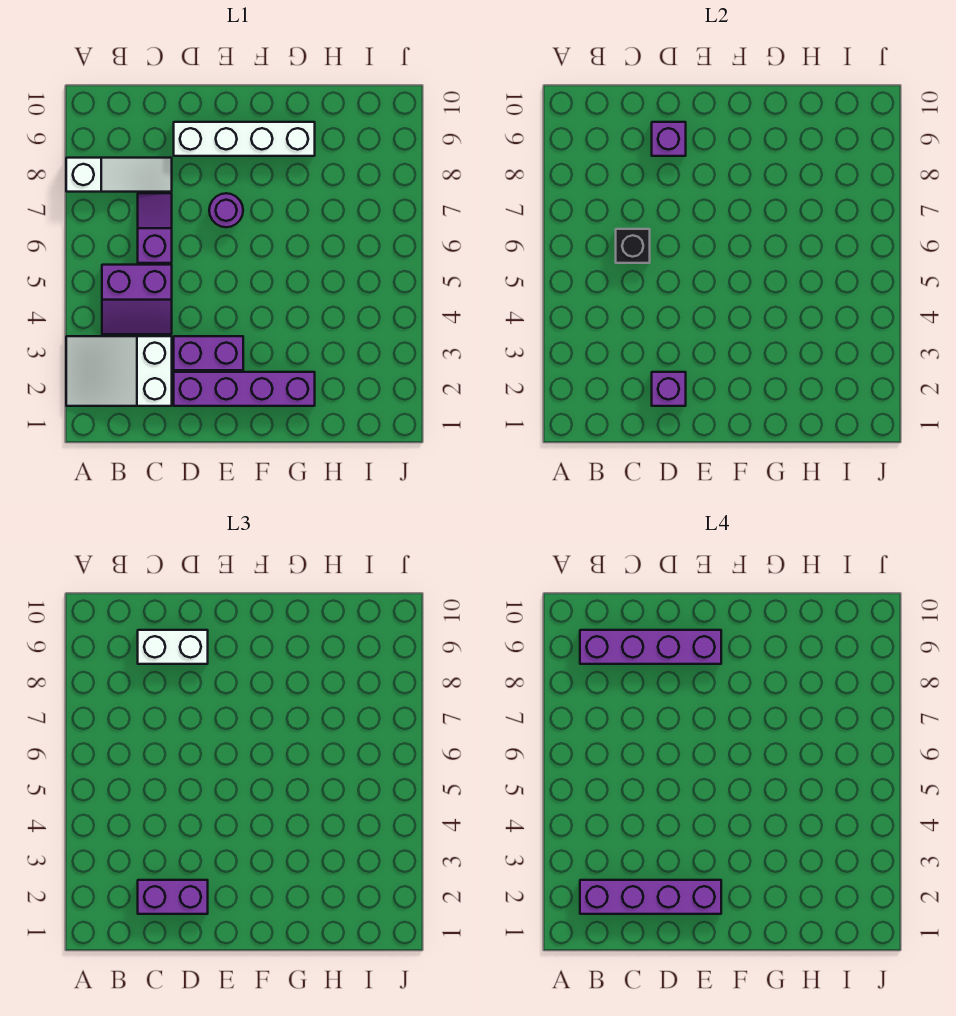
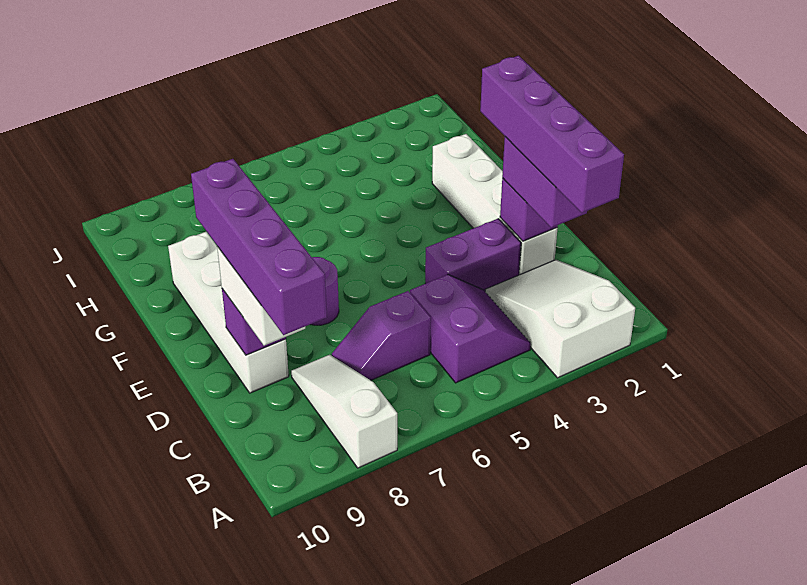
white slope A2:C3 level 1 top C -> white slope A2:C3 level 1 top A
black brick C6 level 2 -> none
purple brick D2:G2 level 1 -> white brick D2:G2 level 1
purple brick D3:E3 level 1 -> purple brick D3:D4 level 1

